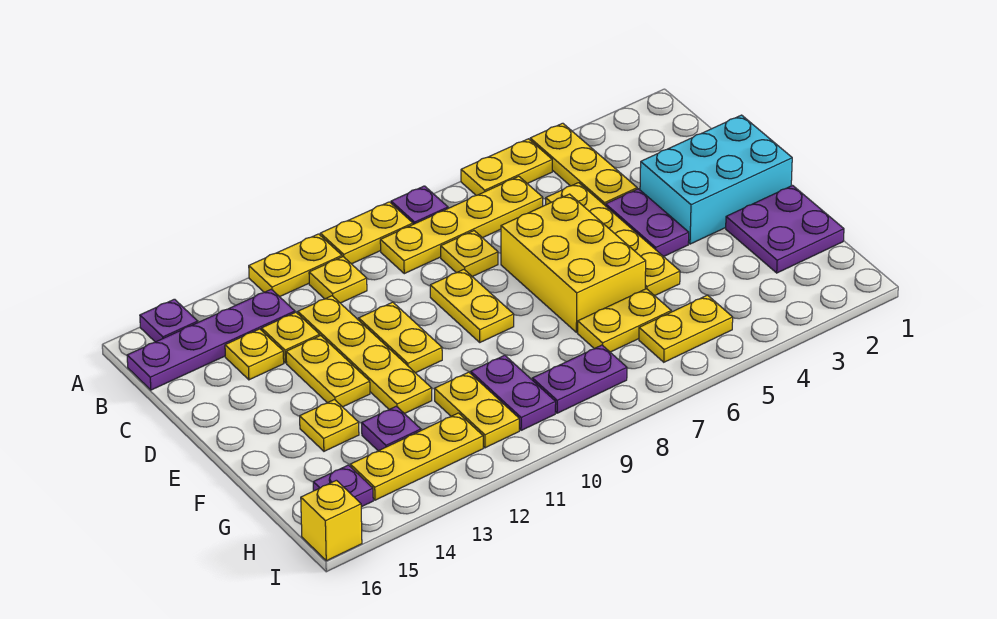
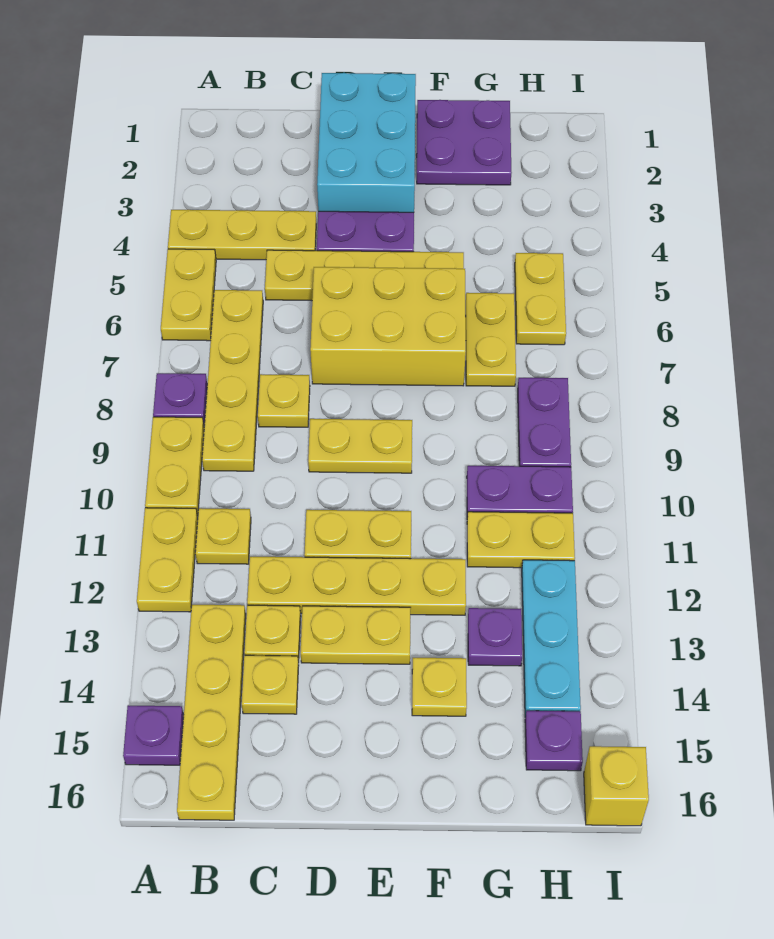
purple plate B13:B16 level 1 -> yellow plate B13:B16 level 1
yellow plate H12:H14 level 1 -> cyan plate H12:H14 level 1

